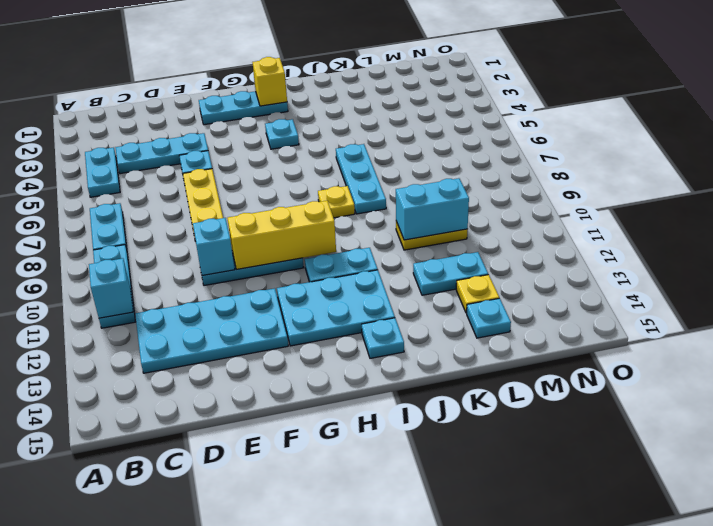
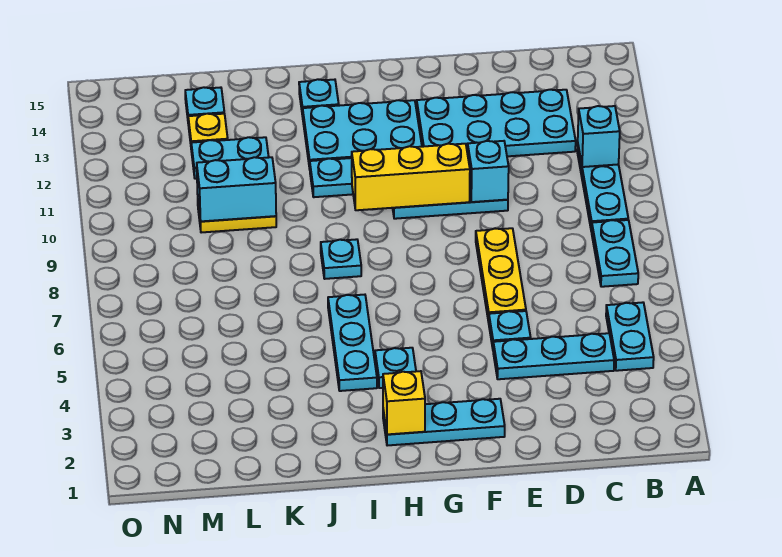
yellow plate I8 level 1 -> cyan plate I8 level 1
cyan plate J6:J8 level 1 -> cyan plate I4:I6 level 1

